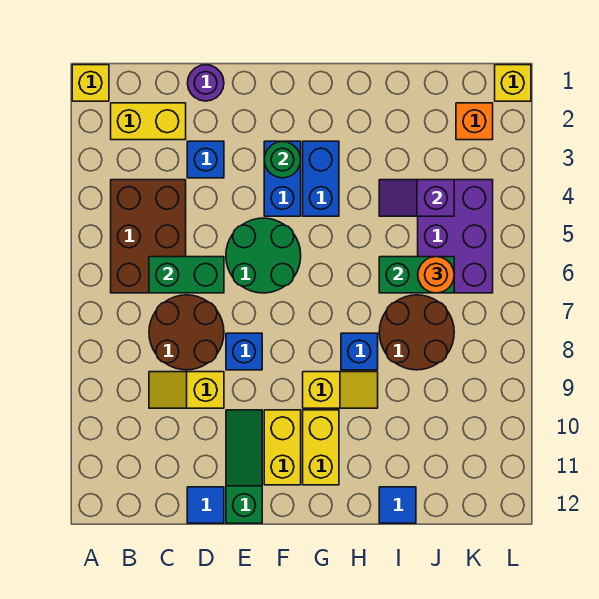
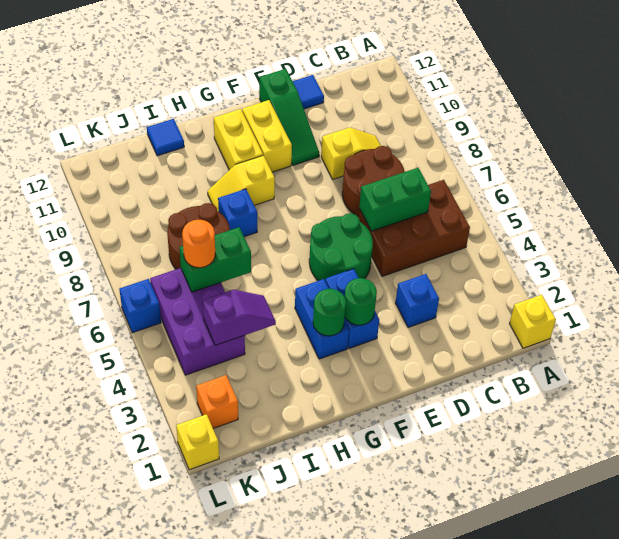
yellow brick B2:C2 level 1 -> none
brown brick B4:C6 level 1 -> brown brick B5:D6 level 1
purple round brick D1 level 1 -> none
blue brick E8 level 1 -> blue brick L6 level 1
none -> green round brick G3 level 2

